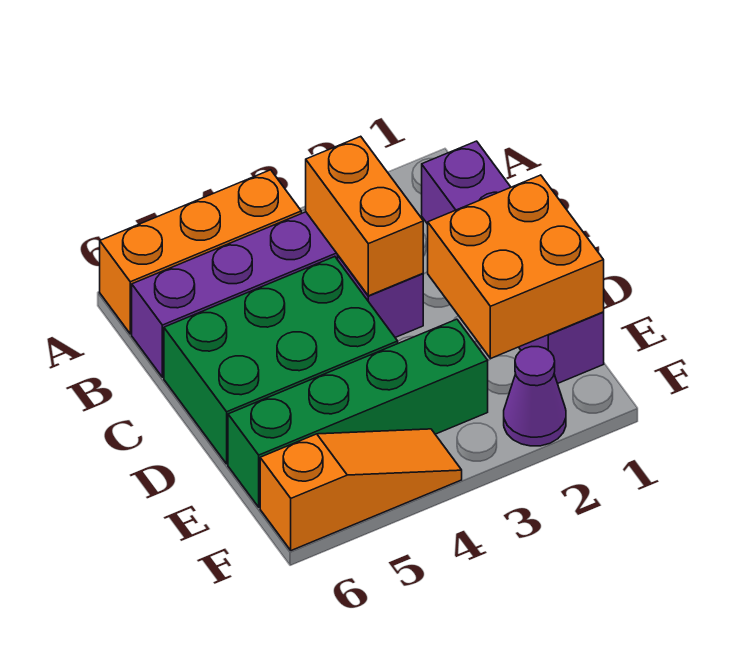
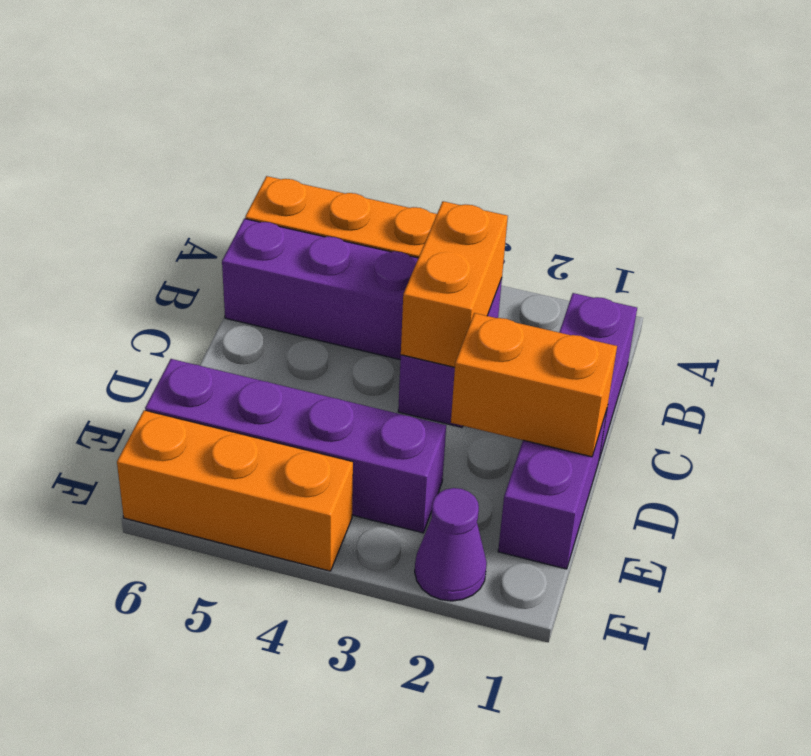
green brick C4:D6 level 1 -> none
orange brick D1:E2 level 2 -> orange brick D1:D2 level 2
green brick E3:E6 level 1 -> purple brick E3:E6 level 1
orange slope F4:F6 level 1 top 6 -> orange brick F4:F6 level 1

